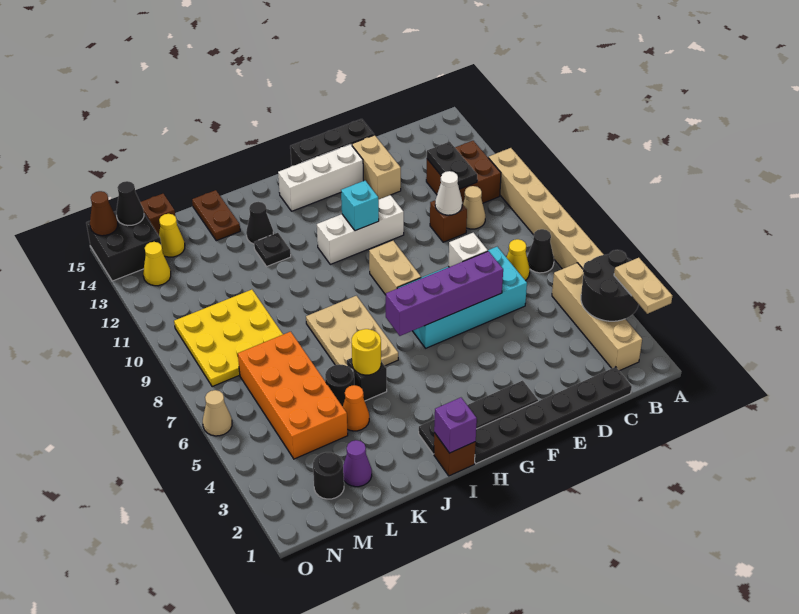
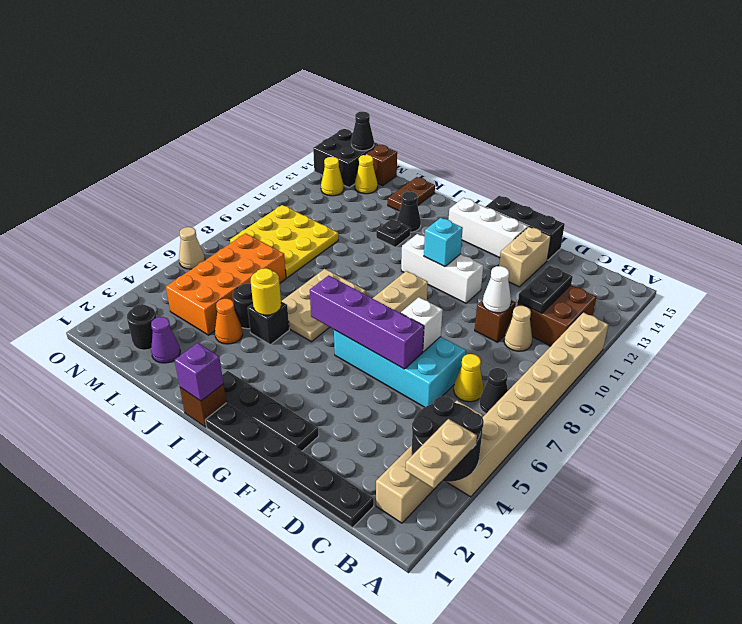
brown cone O15 level 2 -> none

